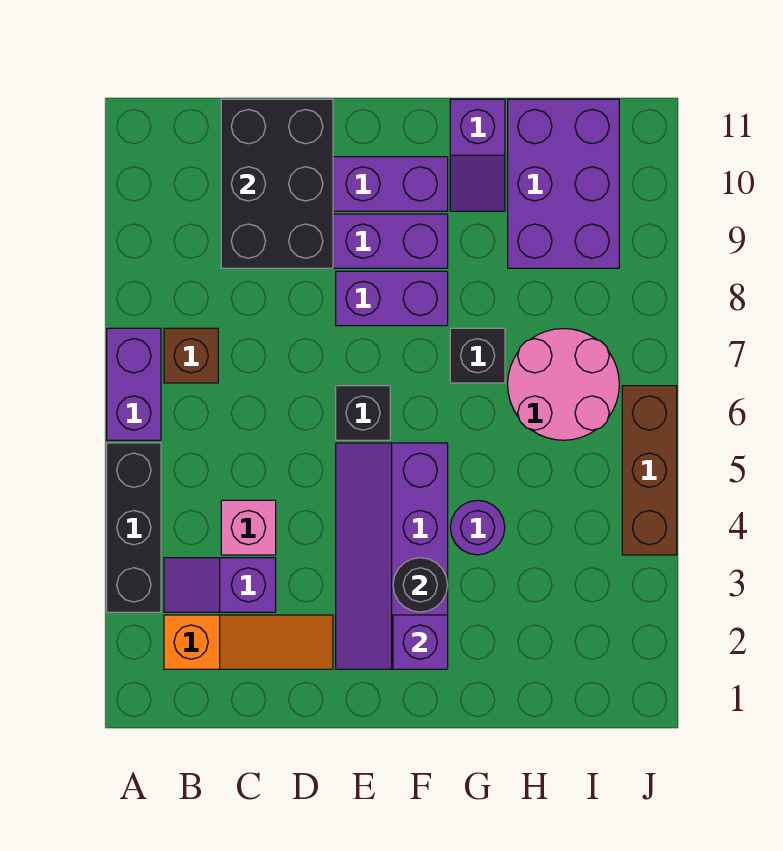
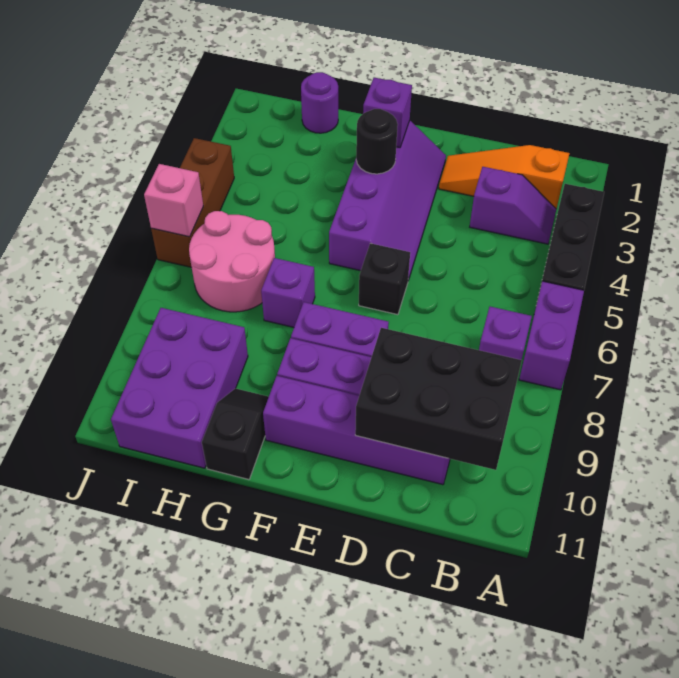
brown brick B7 level 1 -> purple brick B7 level 1
pink brick C4 level 1 -> pink brick J6 level 2
black brick C9:D11 level 2 -> black brick B9:D10 level 2
purple round brick G4 level 1 -> purple round brick H1 level 1
black brick G7 level 1 -> purple brick G7 level 1
purple slope G10:G11 level 1 top 11 -> black slope G10:G11 level 1 top 11

